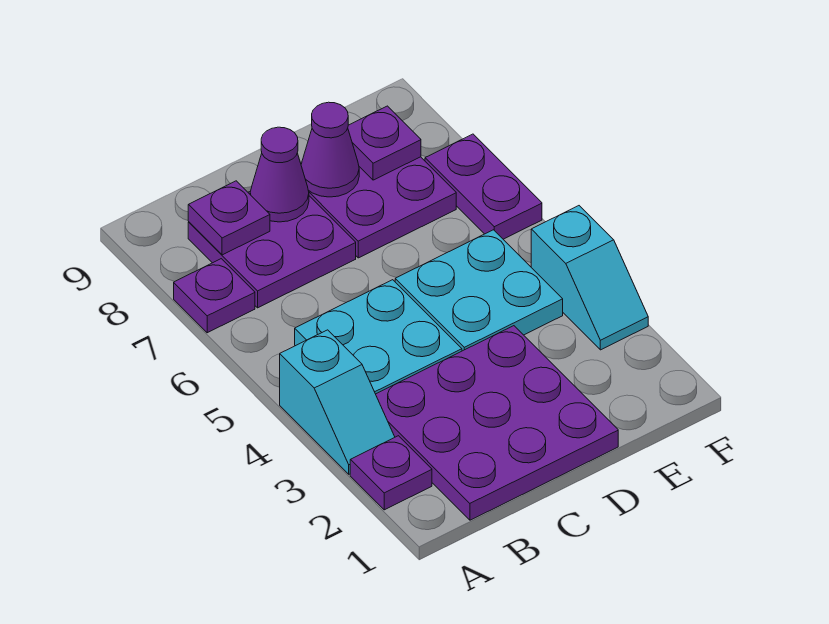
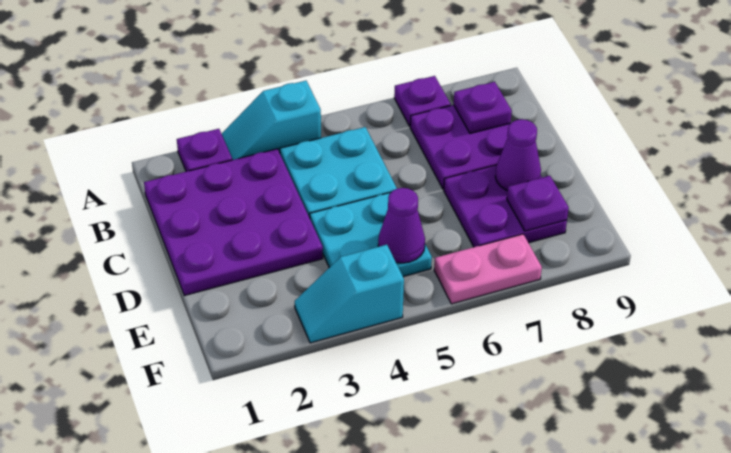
purple cone C8 level 2 -> purple cone E5 level 2
purple plate F6:F7 level 1 -> pink plate F6:F7 level 1

